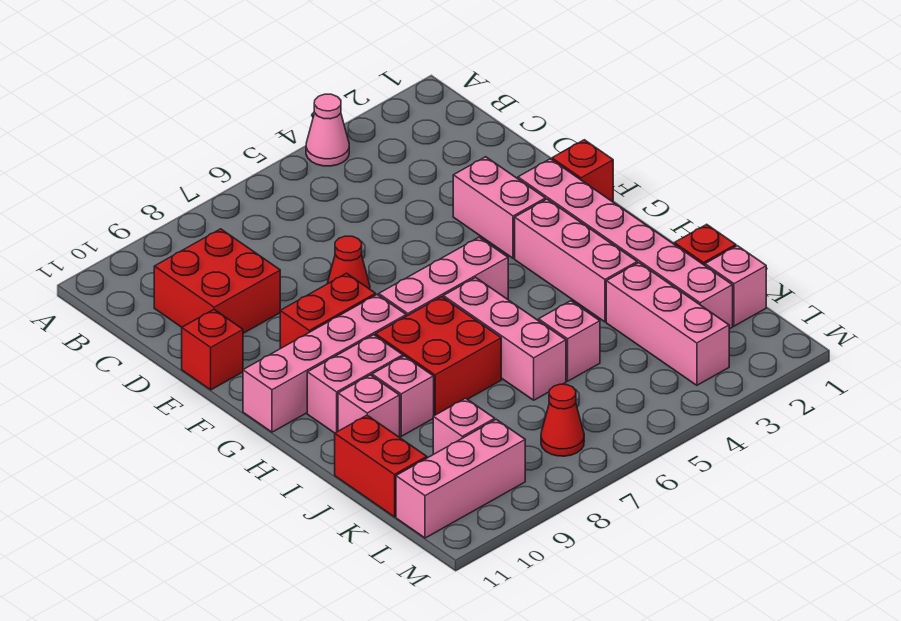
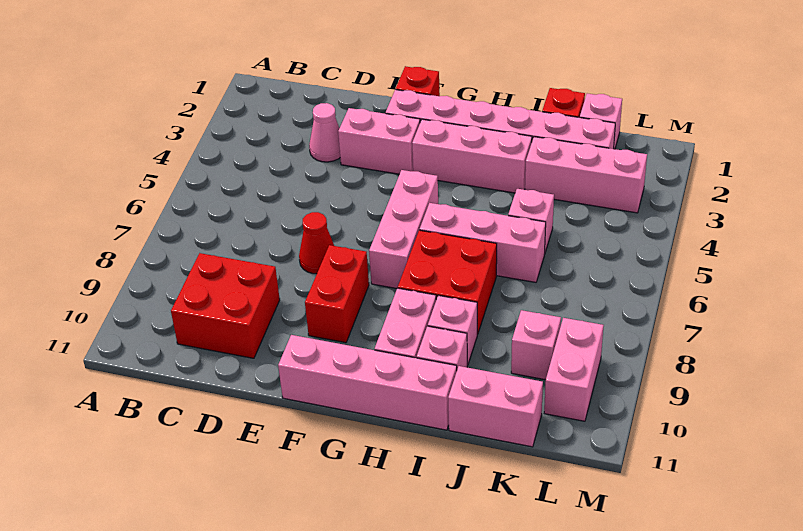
pink cone A4 level 1 -> pink cone D3 level 1
red brick E11 level 1 -> none
pink brick G8:G11 level 1 -> pink brick F11:I11 level 1
red brick J11:K11 level 1 -> pink brick J11:K11 level 1
red cone L7 level 1 -> none
pink brick L9:L11 level 1 -> pink brick L9:L10 level 1

